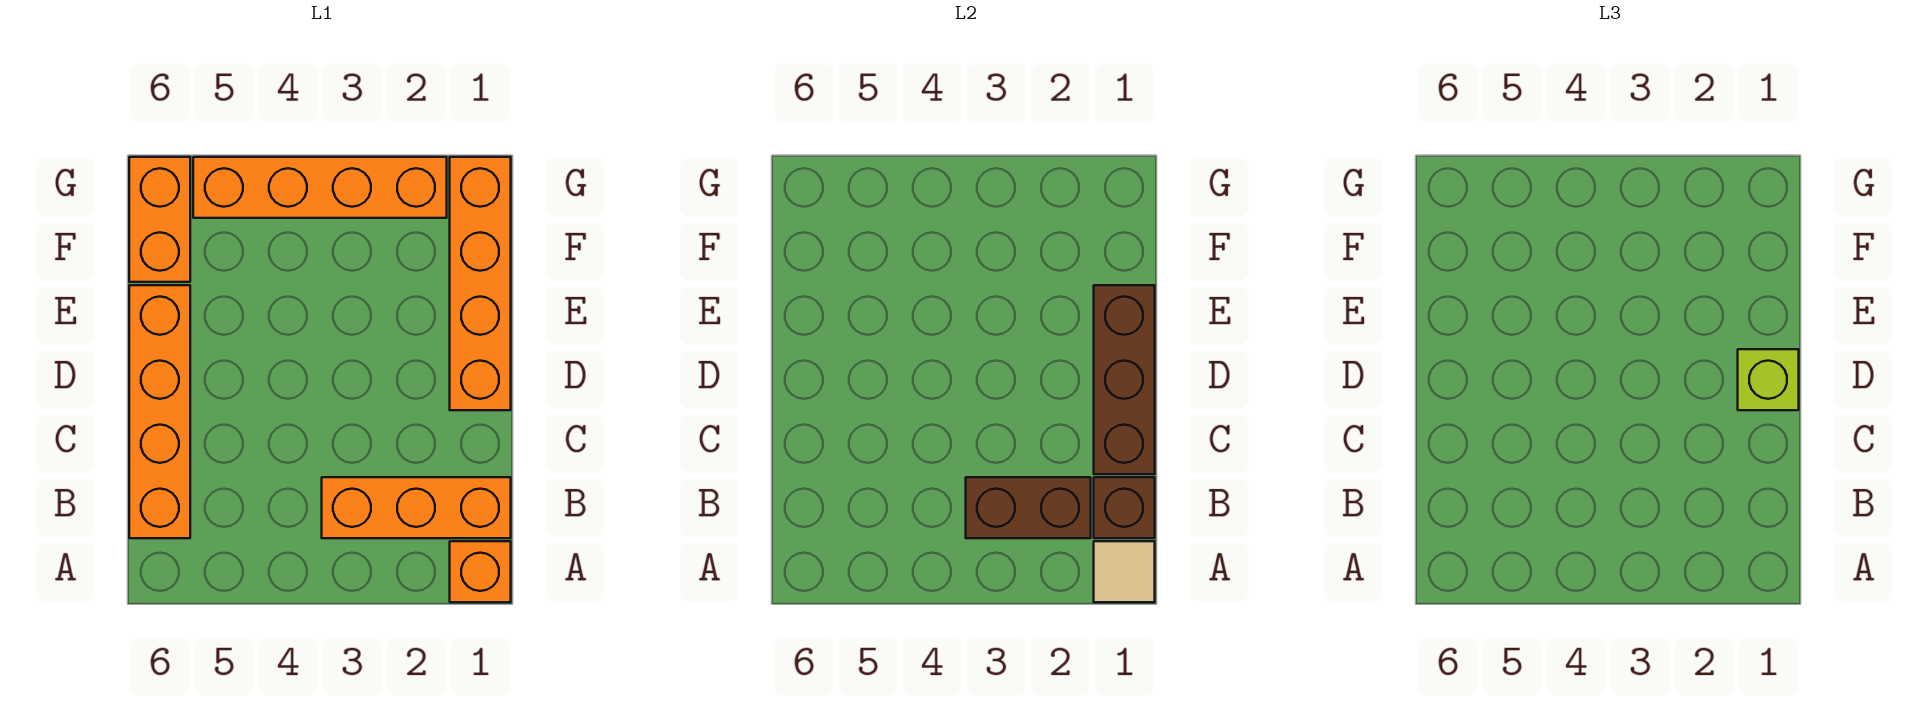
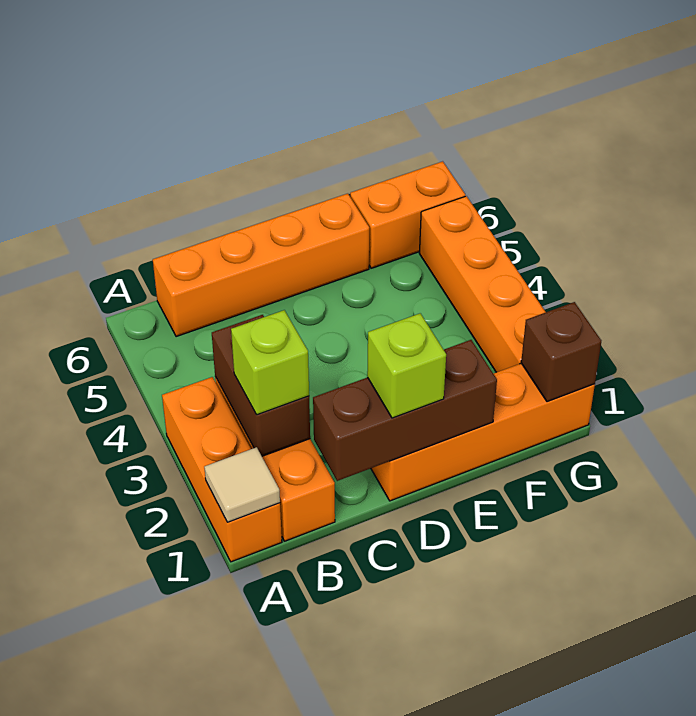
orange brick A1 level 1 -> orange brick A1:A3 level 1
brown brick B1 level 2 -> brown brick G1 level 2
none -> lime brick B2 level 3

